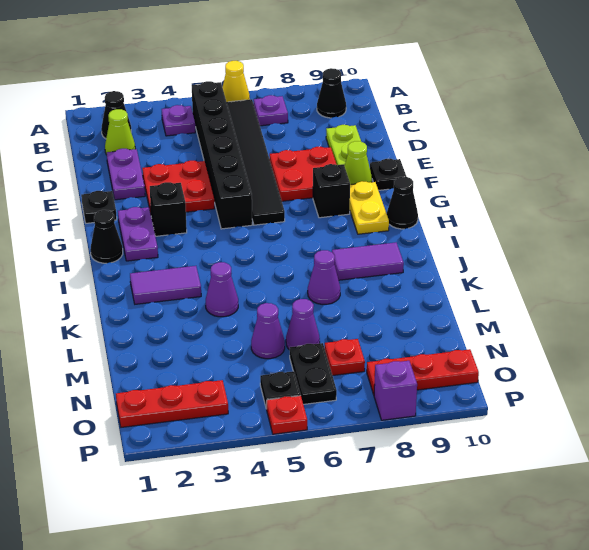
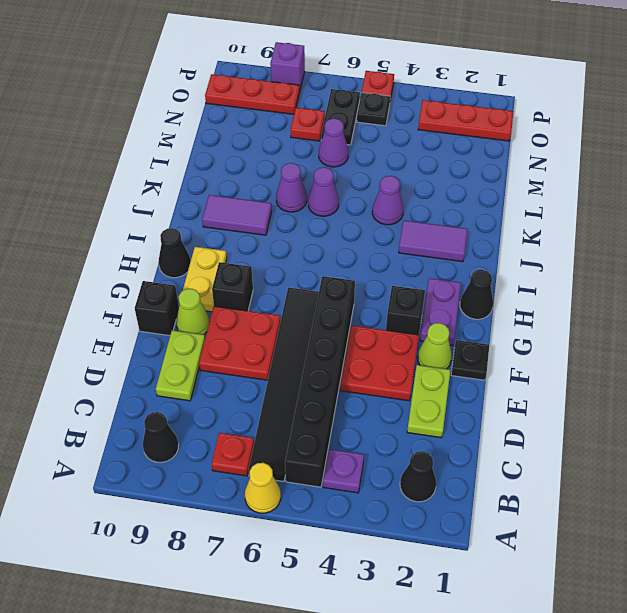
purple plate B7 level 1 -> red plate B7 level 1
lime cone C2 level 1 -> lime cone F2 level 1
purple plate D2:E2 level 1 -> lime plate D2:E2 level 1
black plate F10 level 1 -> black brick F10 level 1
purple cone M5 level 1 -> purple cone K6 level 1

